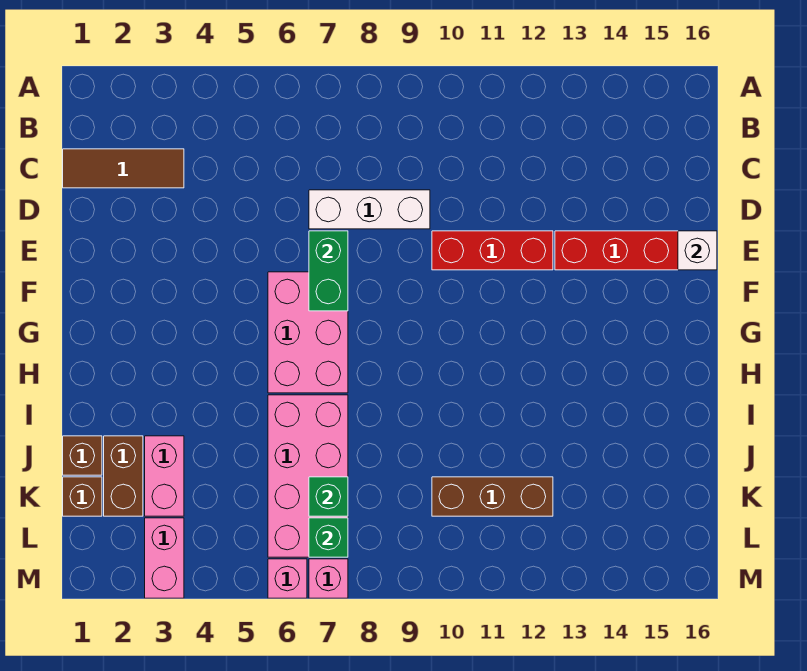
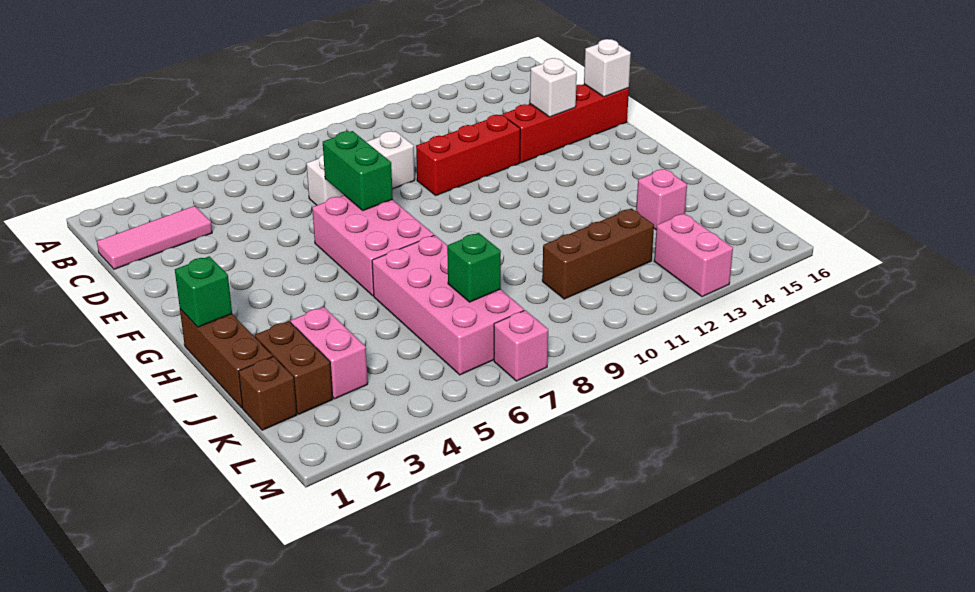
brown tile C1:C3 level 1 -> pink tile C1:C3 level 1
none -> white brick E14 level 2
brown brick J1 level 1 -> brown brick H1:J1 level 1
pink brick L3:M3 level 1 -> pink brick L13:M13 level 1
green brick L7 level 2 -> green brick H1 level 2
pink brick M6 level 1 -> pink brick J14 level 1

